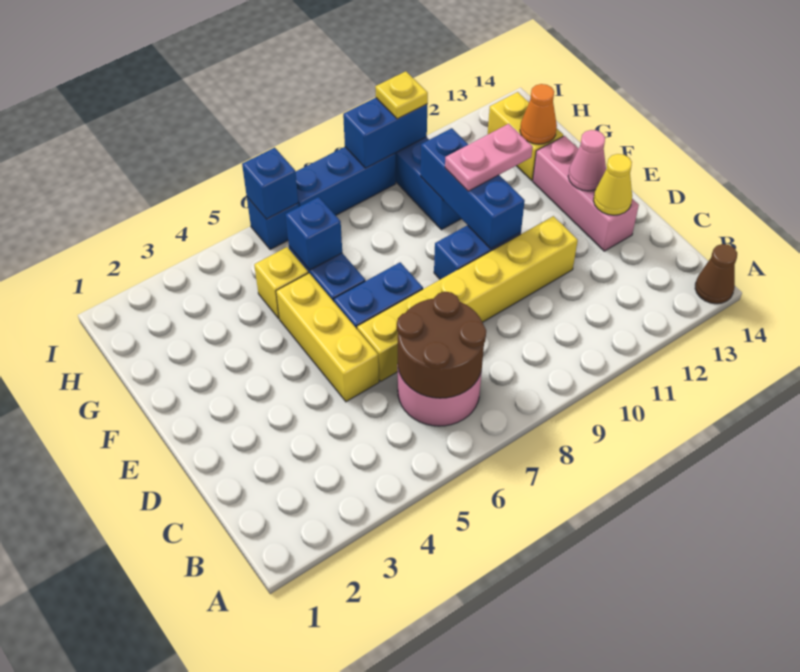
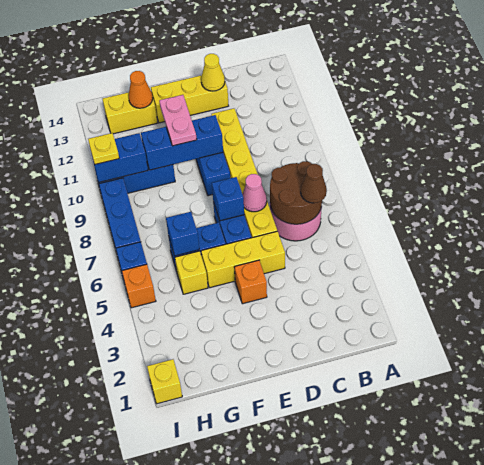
brown cone A14 level 1 -> brown cone B6 level 3
pink brick D13:F13 level 1 -> yellow brick D13:F13 level 1
none -> orange brick E4 level 1
pink cone E13 level 2 -> pink cone D7 level 2
none -> yellow brick I1 level 1
none -> orange brick I5 level 1
blue brick I6 level 2 -> blue brick E7 level 2
blue brick I9:I10 level 2 -> blue brick H10:I10 level 2

